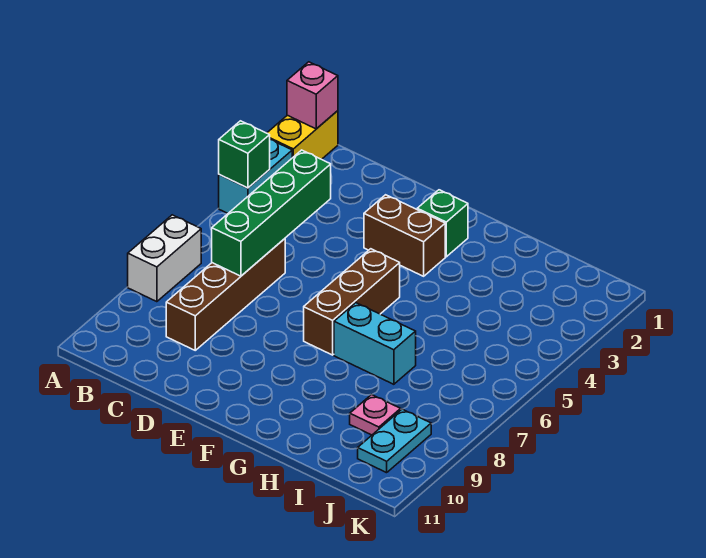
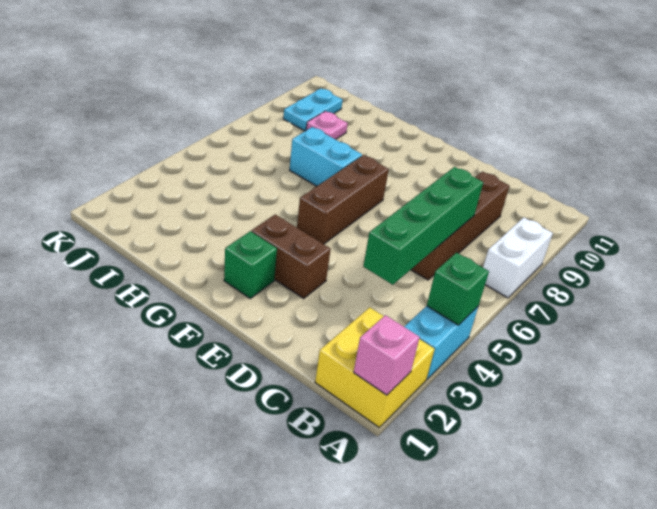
yellow brick A1:A2 level 1 -> yellow brick A1:B2 level 1

